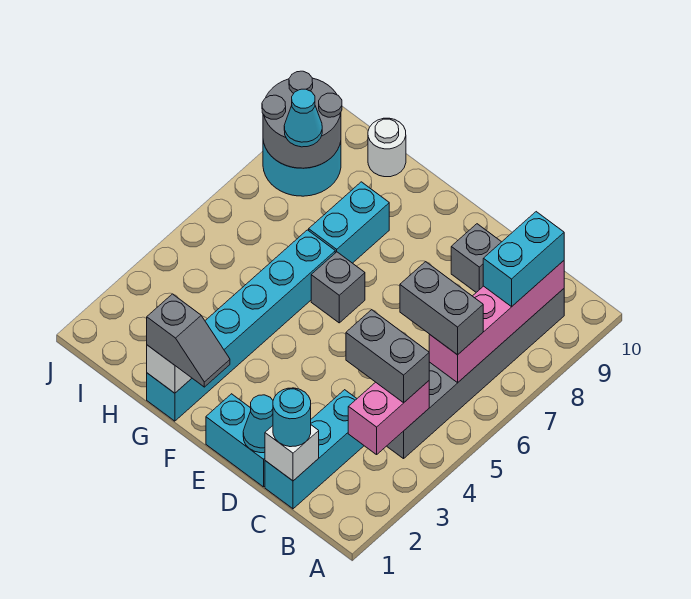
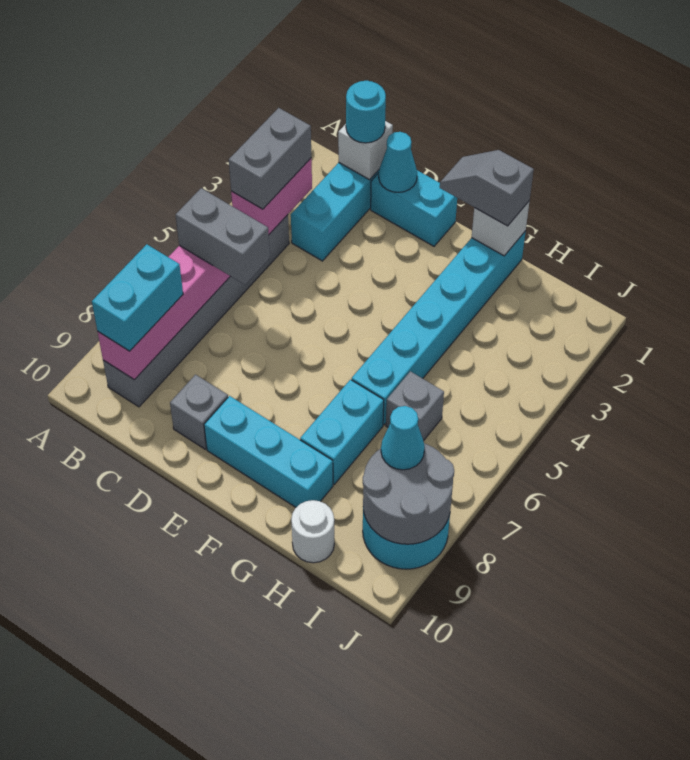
grey brick B4:C4 level 3 -> grey brick B3:B4 level 3
none -> cyan brick E9:G9 level 1
grey brick F6 level 1 -> grey brick H6 level 1

